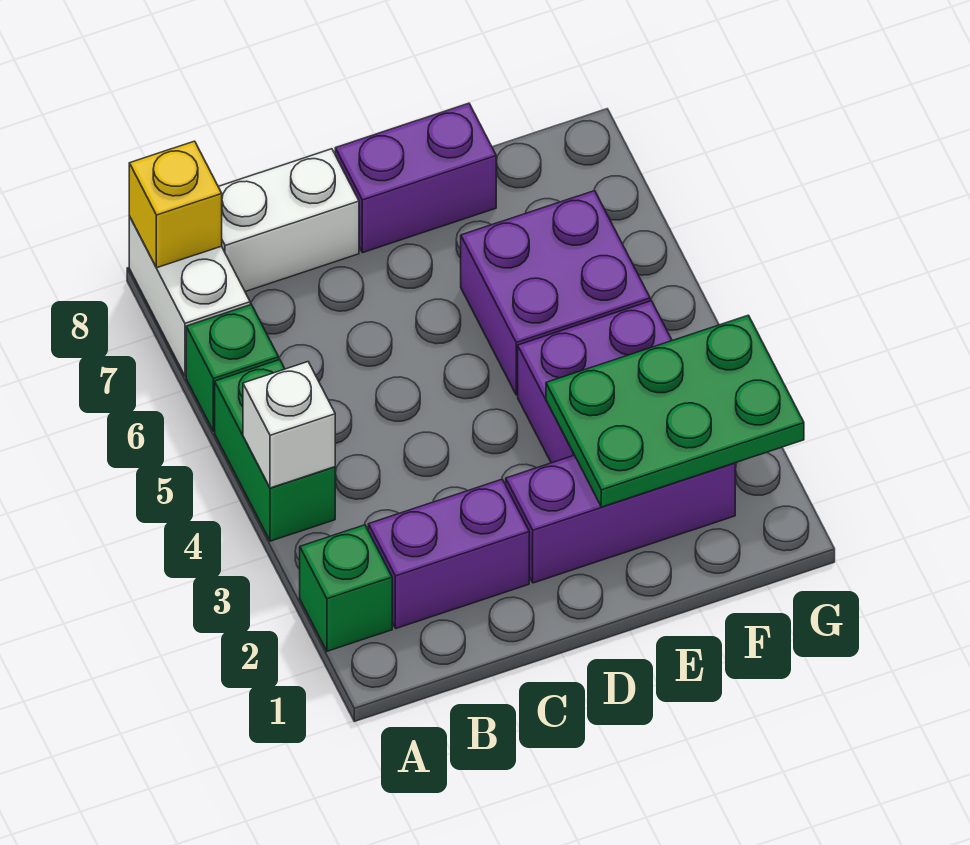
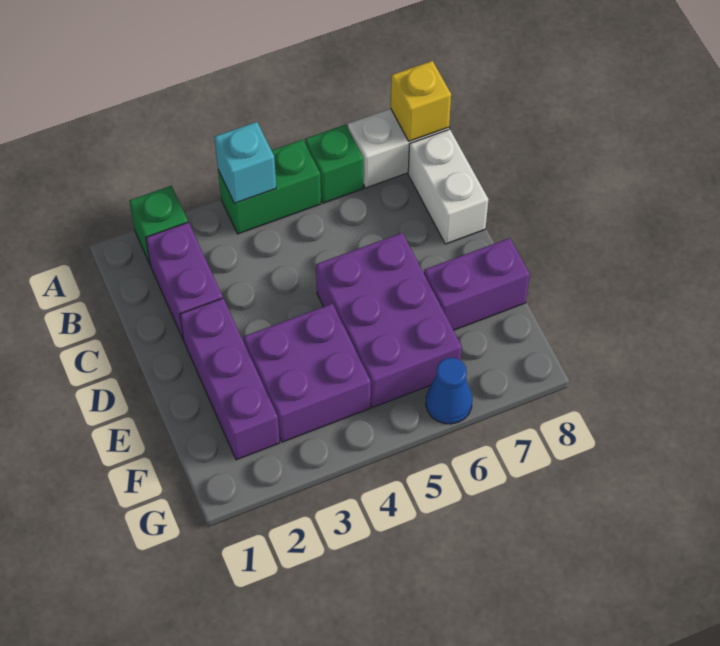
white brick A4 level 2 -> cyan brick A4 level 2
purple brick D8:E8 level 1 -> purple brick E7:E8 level 1
green plate E2:G3 level 2 -> none
purple brick E5:F6 level 1 -> purple brick D5:F6 level 1
none -> blue cone G6 level 1

